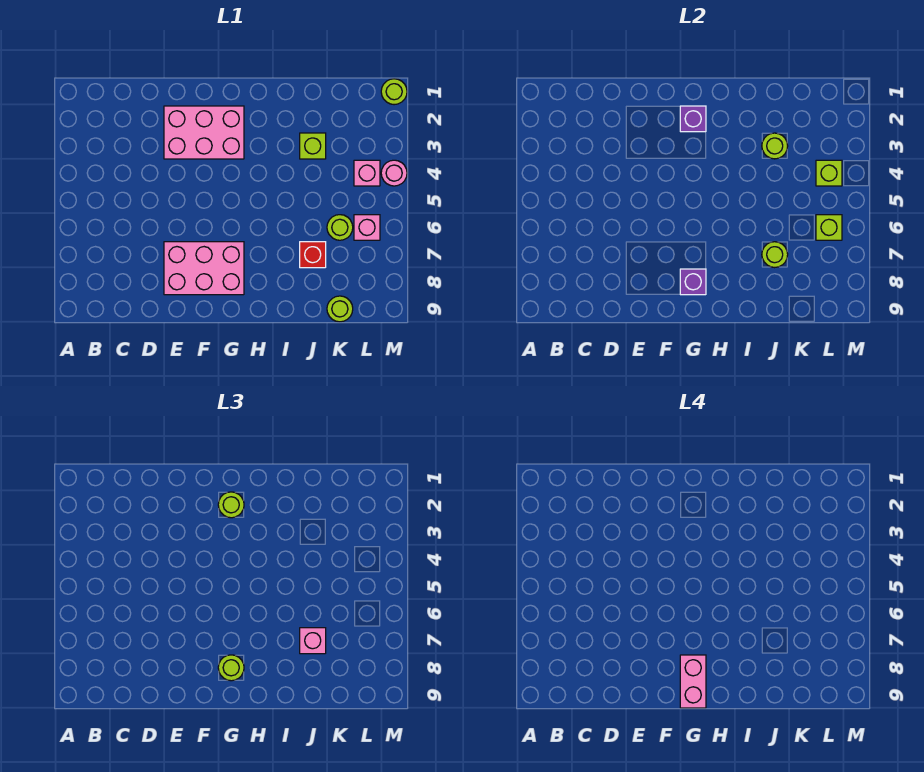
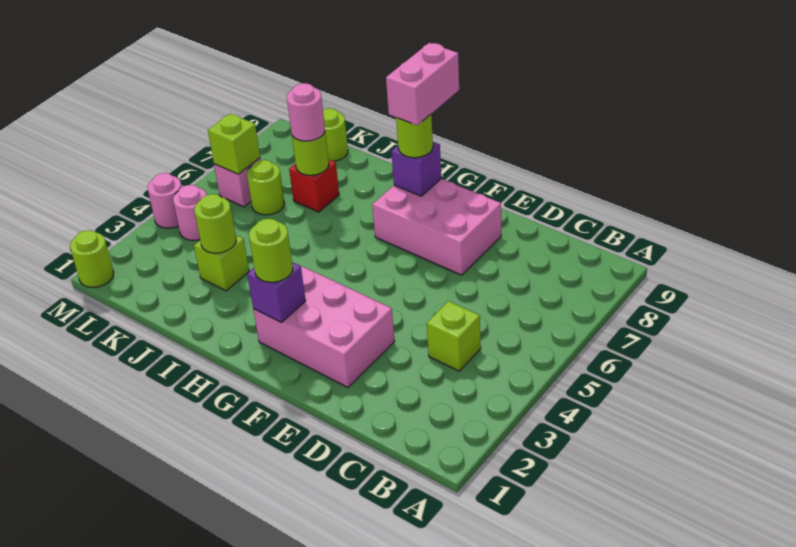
pink brick J7 level 3 -> pink round brick J7 level 3
pink brick L4 level 1 -> pink round brick L4 level 1
lime brick L4 level 2 -> lime brick C4 level 1

